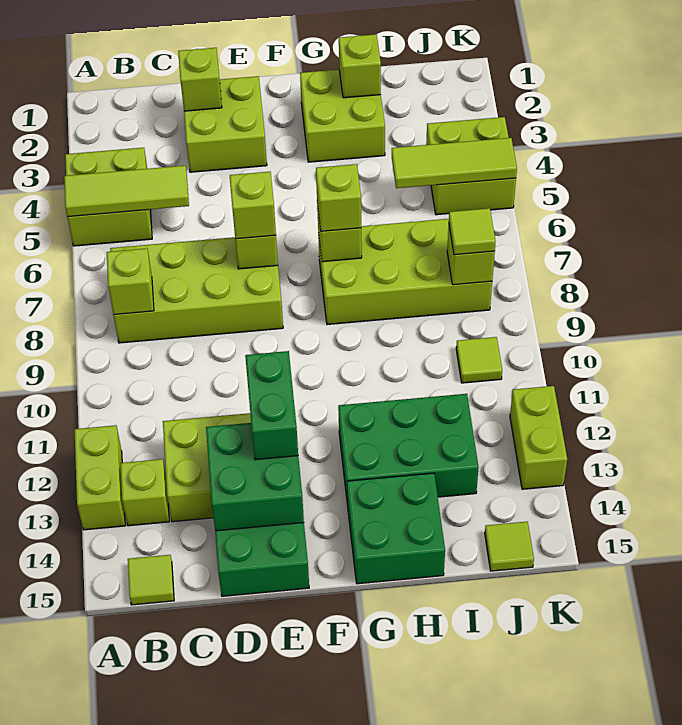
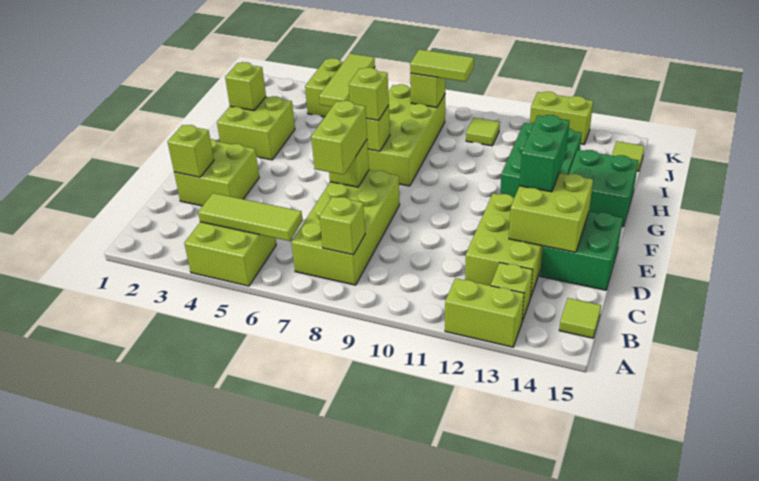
lime tile A5:C5 level 2 -> lime tile B4:B6 level 2
green brick D13:E14 level 2 -> lime brick D13:E14 level 2
lime brick E7 level 3 -> lime brick D7:E7 level 3
green brick E12:E13 level 3 -> green brick E13:F13 level 3
lime tile J8 level 3 -> lime tile J8:J9 level 3

